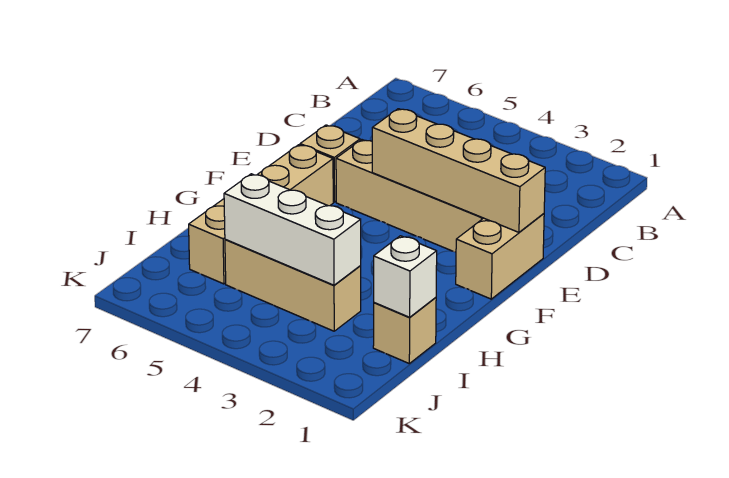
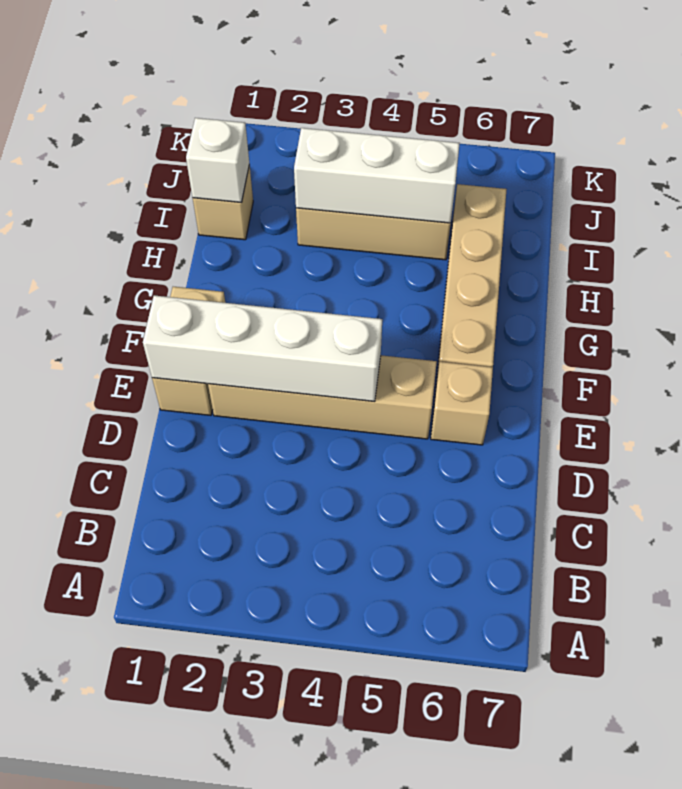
tan brick E1:E4 level 2 -> white brick E1:E4 level 2

